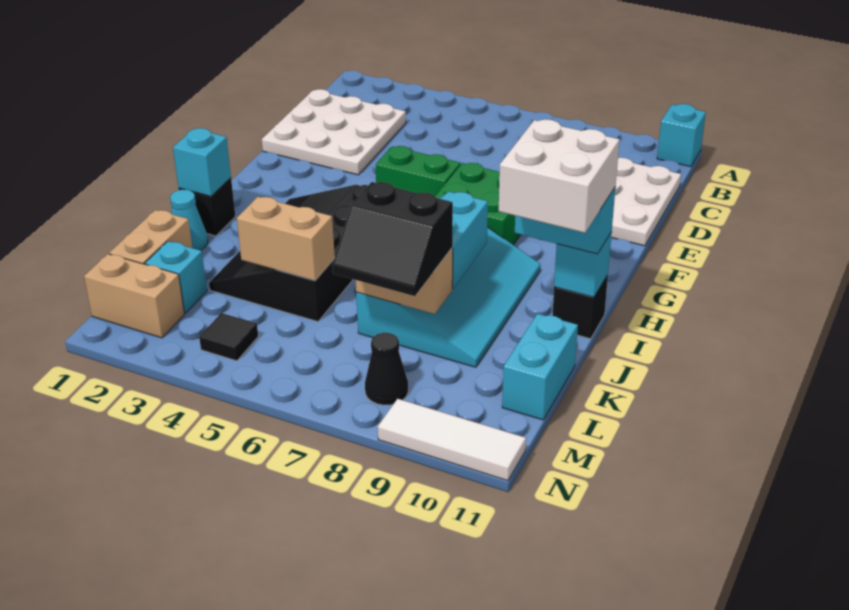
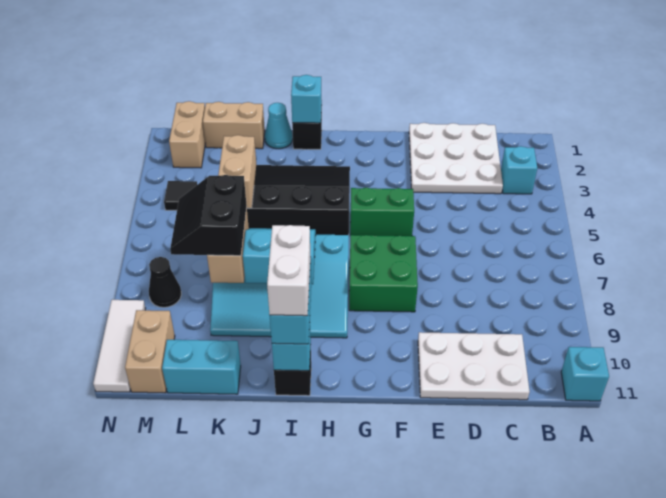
green brick F5:F6 level 1 -> green brick F5:G5 level 1
white brick I10:J11 level 4 -> white brick I10:I11 level 4
cyan brick L2 level 1 -> cyan brick B3 level 1
none -> tan brick M10:M11 level 1

